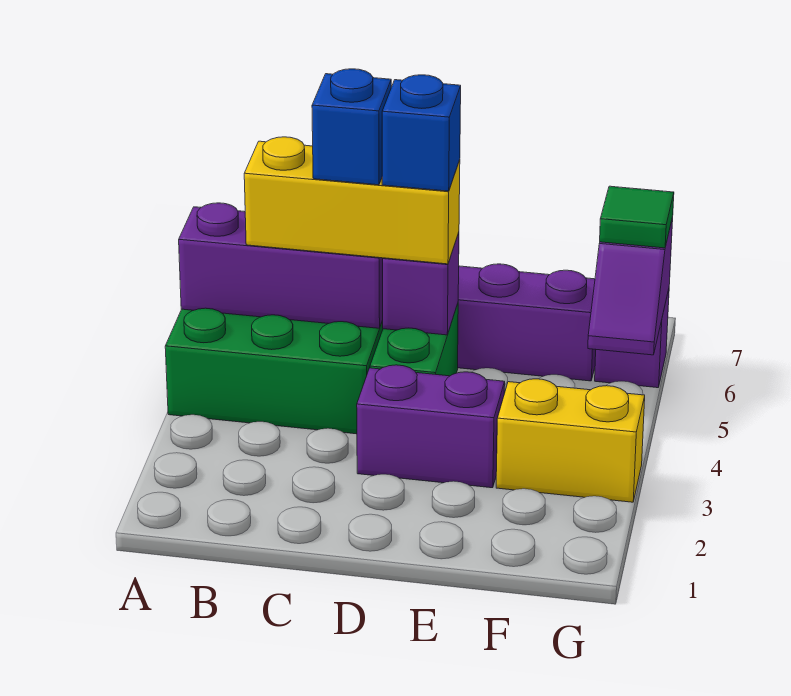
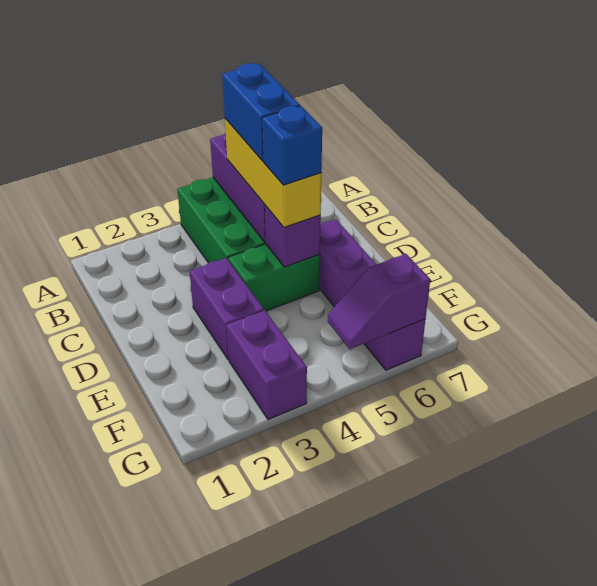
blue brick C5 level 4 -> blue brick B5:C5 level 4
yellow brick F3:G3 level 1 -> purple brick F3:G3 level 1
green tile G6 level 3 -> none

